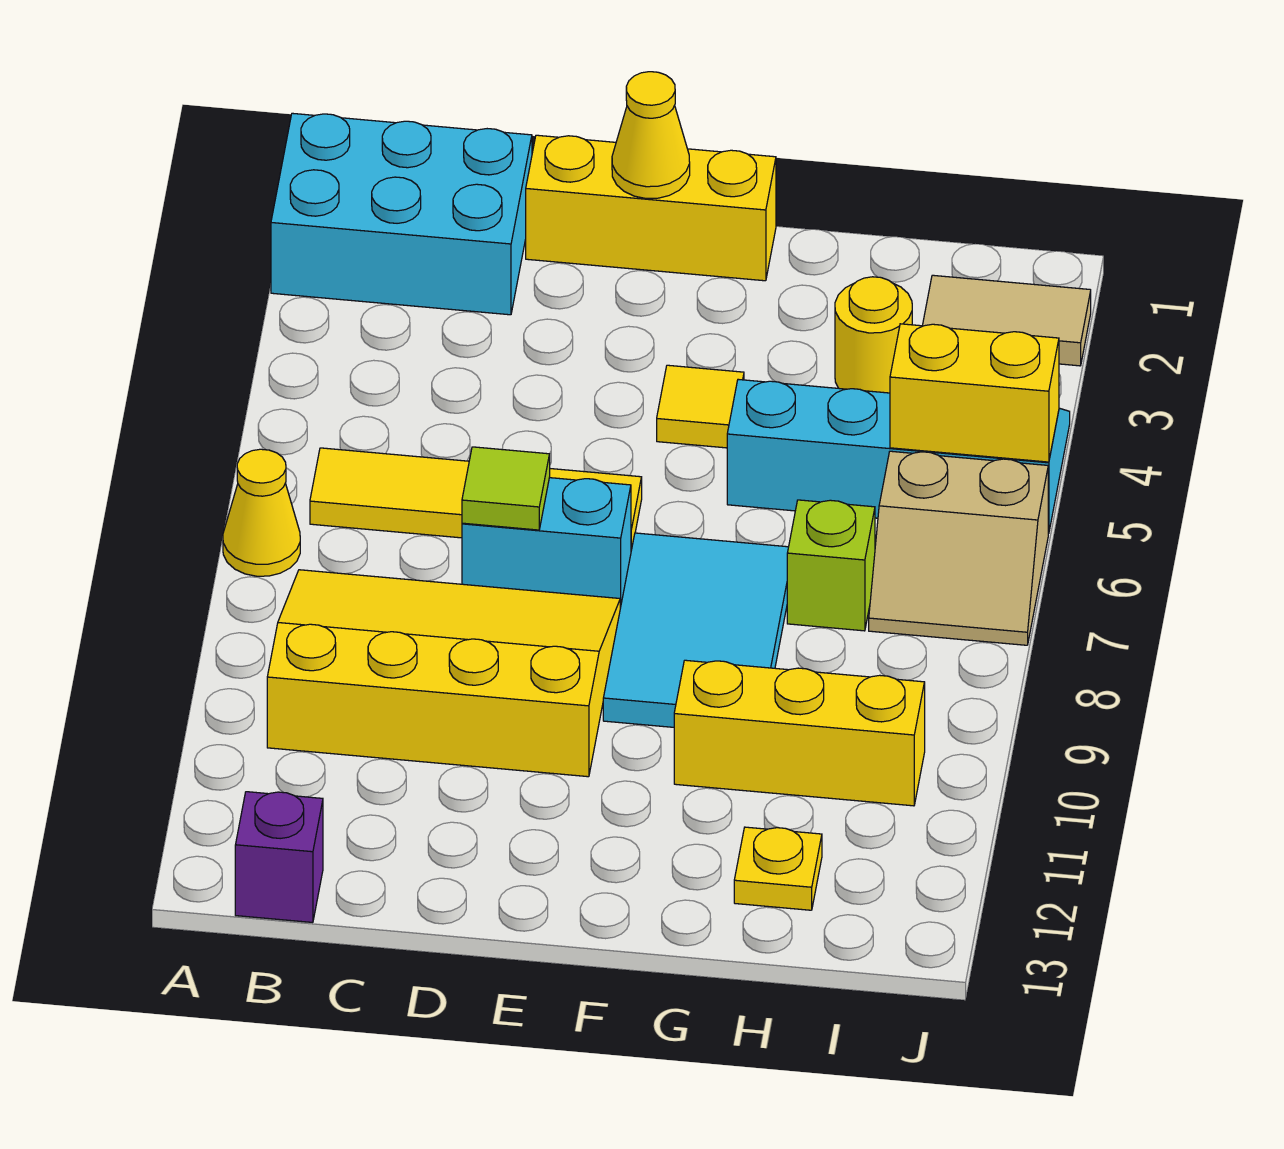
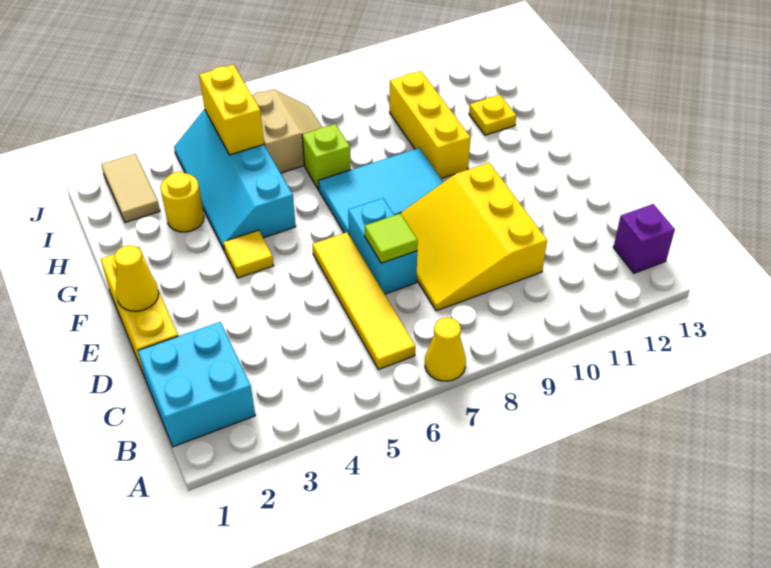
cyan brick A1:C2 level 1 -> cyan brick B1:C2 level 1
yellow slope B8:E10 level 1 top 10 -> yellow slope C8:E10 level 1 top 10

